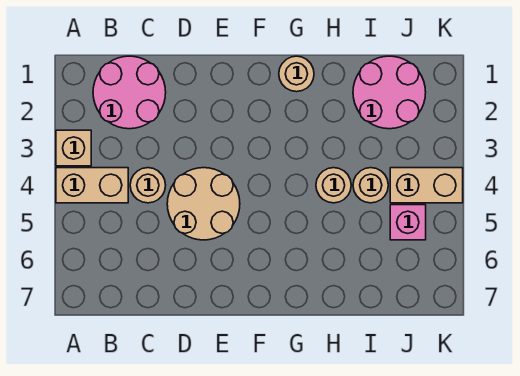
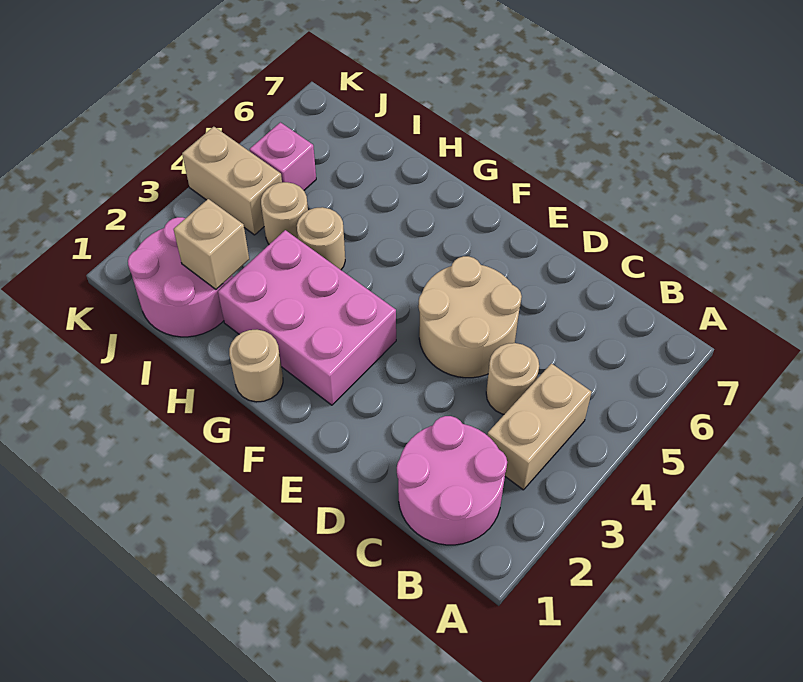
tan brick A3 level 1 -> tan brick I2 level 2
tan brick A4:B4 level 1 -> tan brick B3:B4 level 1
none -> pink brick F2:H3 level 1

